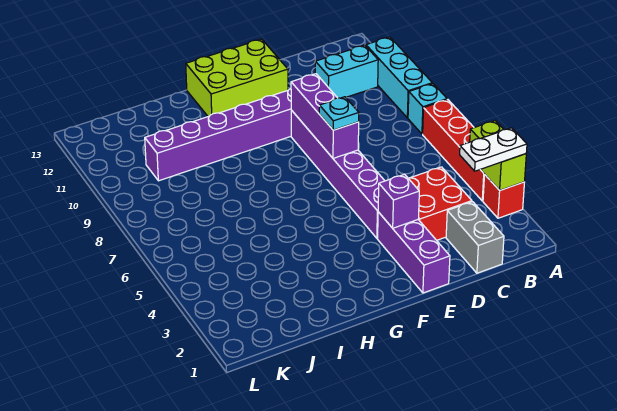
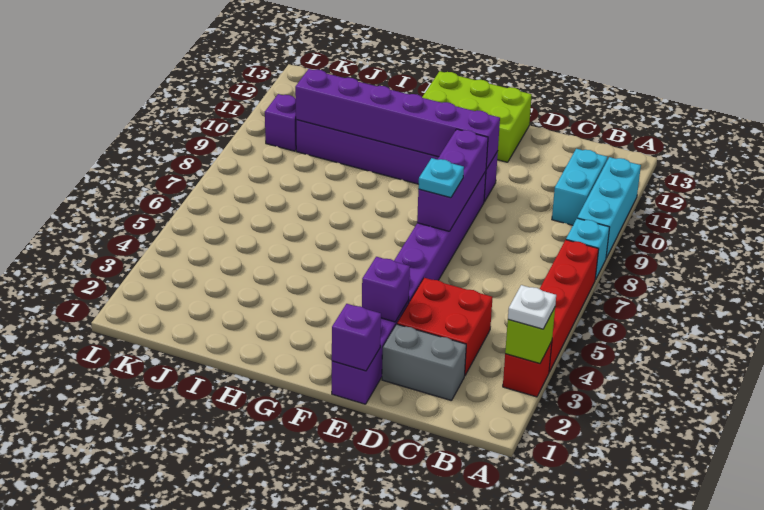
lime brick A3:A4 level 2 -> lime brick A3 level 2
white plate A3:B3 level 3 -> white plate A3 level 3
cyan brick B11:C11 level 1 -> cyan brick B10:B11 level 1
grey brick C1:C2 level 1 -> grey brick C2:D2 level 1
none -> purple brick E1 level 2
none -> purple brick E10:J10 level 2
none -> purple brick K10 level 1

